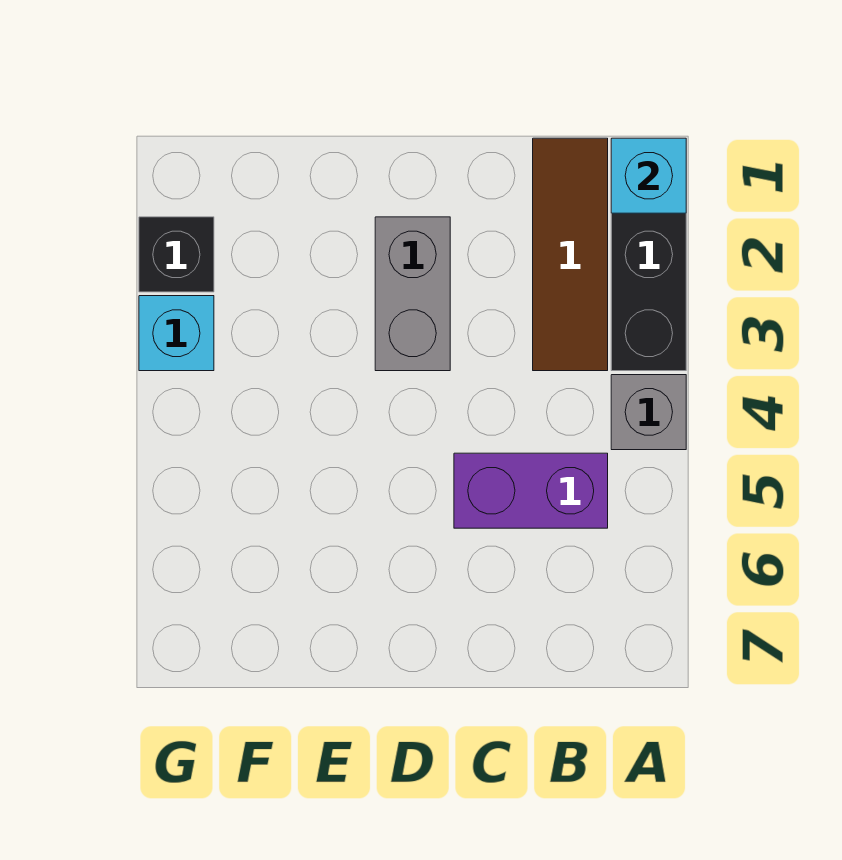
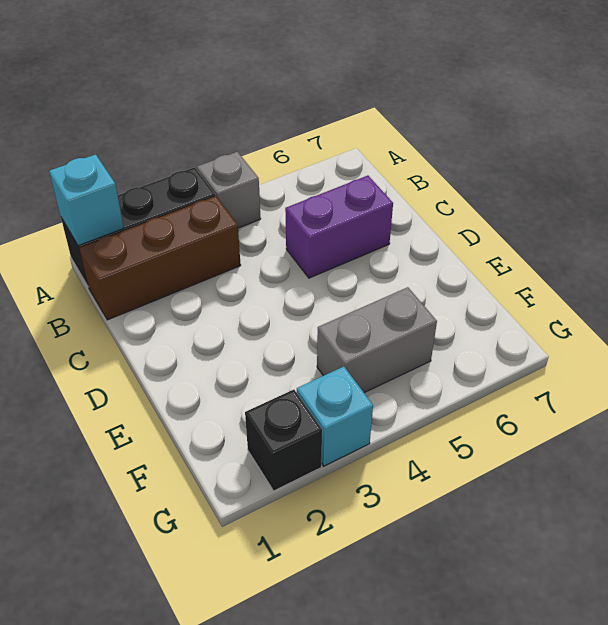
brown tile B1:B3 level 1 -> brown brick B1:B3 level 1
purple brick B5:C5 level 1 -> purple brick C5:C6 level 1
grey brick D2:D3 level 1 -> grey brick F4:F5 level 1

